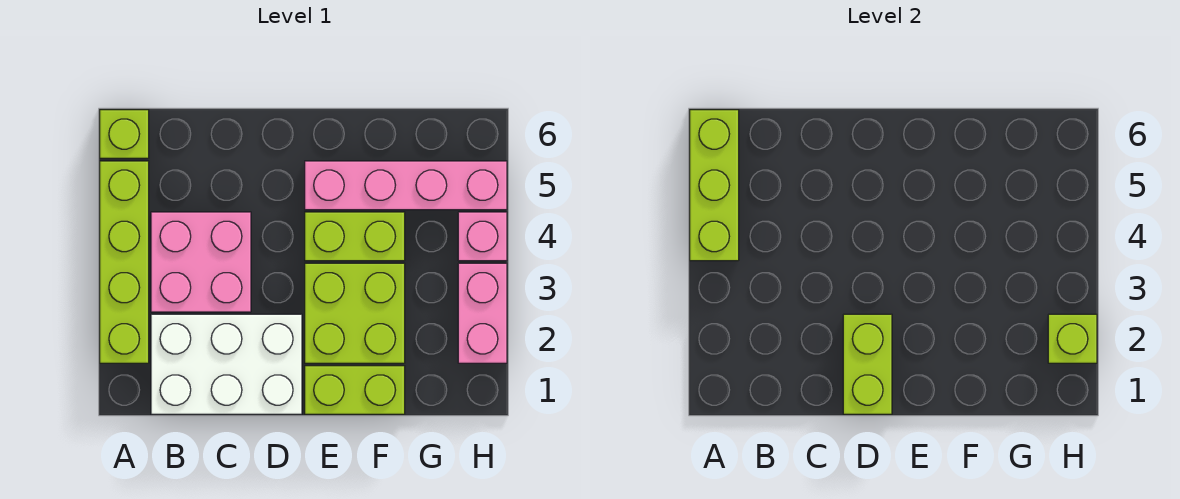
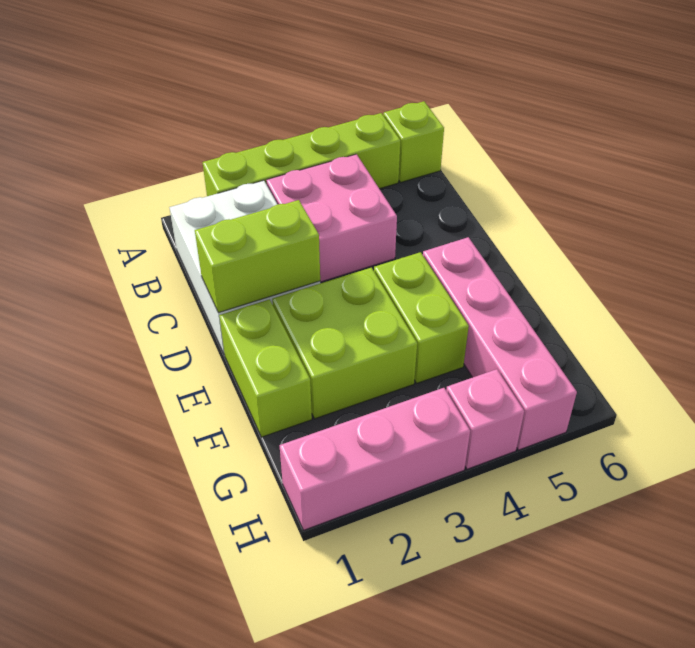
lime brick A4:A6 level 2 -> none
pink brick H2:H3 level 1 -> pink brick H1:H3 level 1
lime brick H2 level 2 -> none

